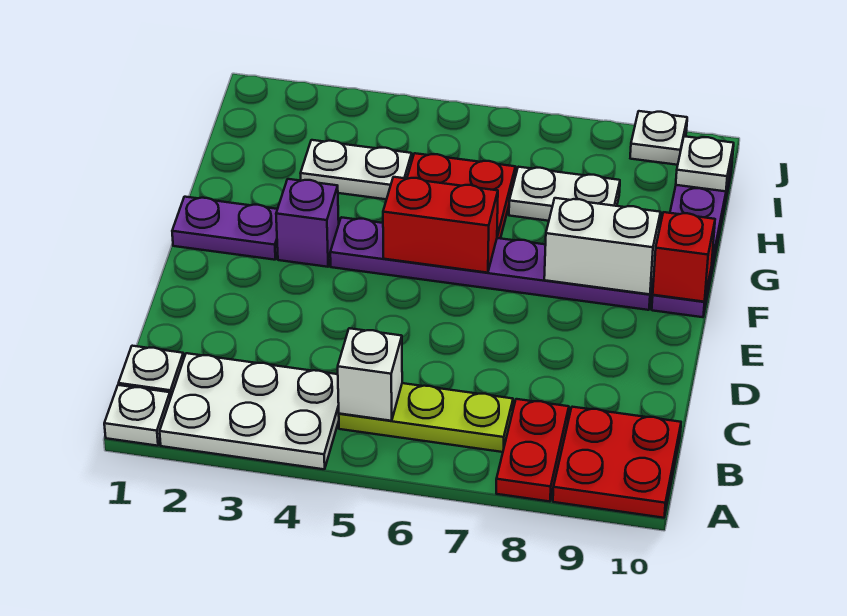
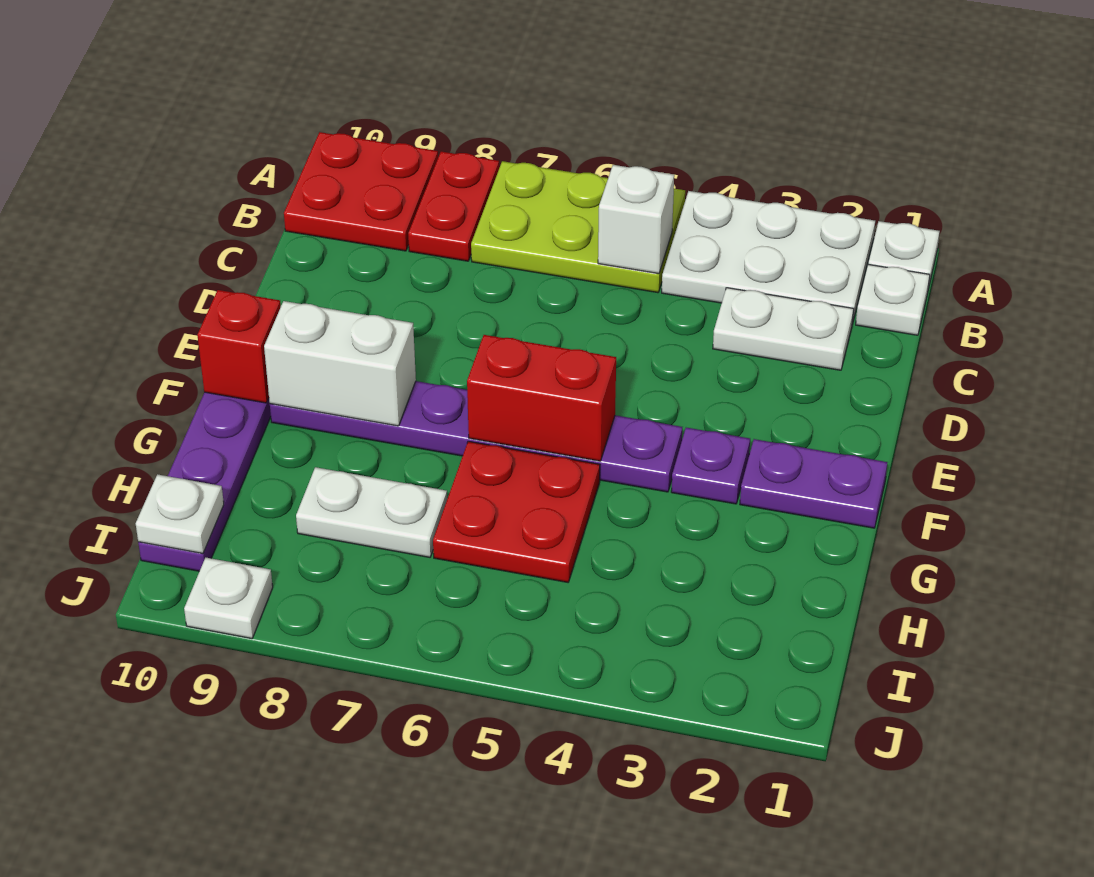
lime plate B5:B7 level 1 -> lime plate A5:B7 level 1
purple brick F3 level 1 -> purple plate F3 level 1
white plate H3:H4 level 1 -> white plate C2:C3 level 1

